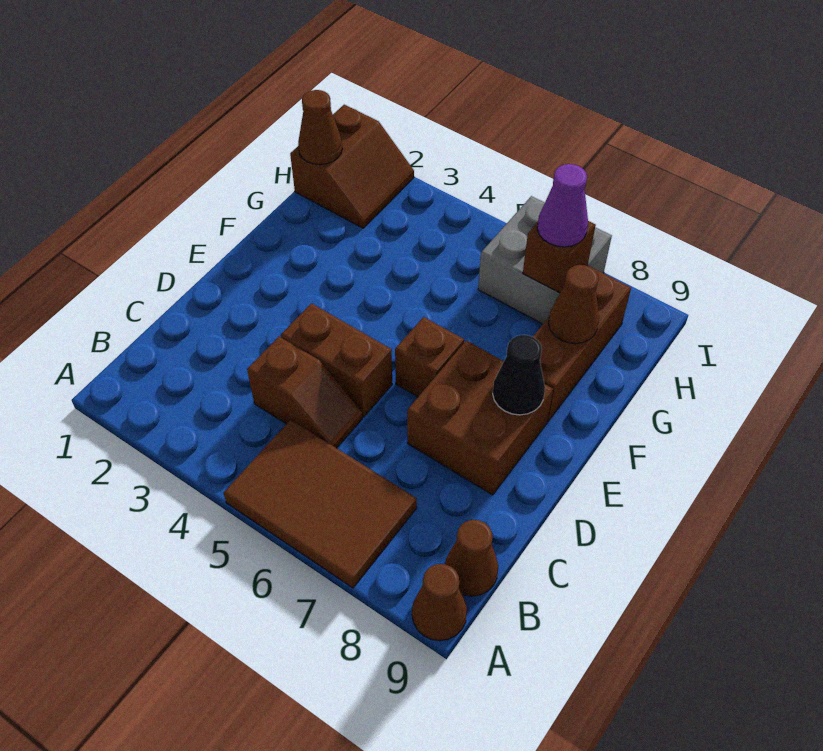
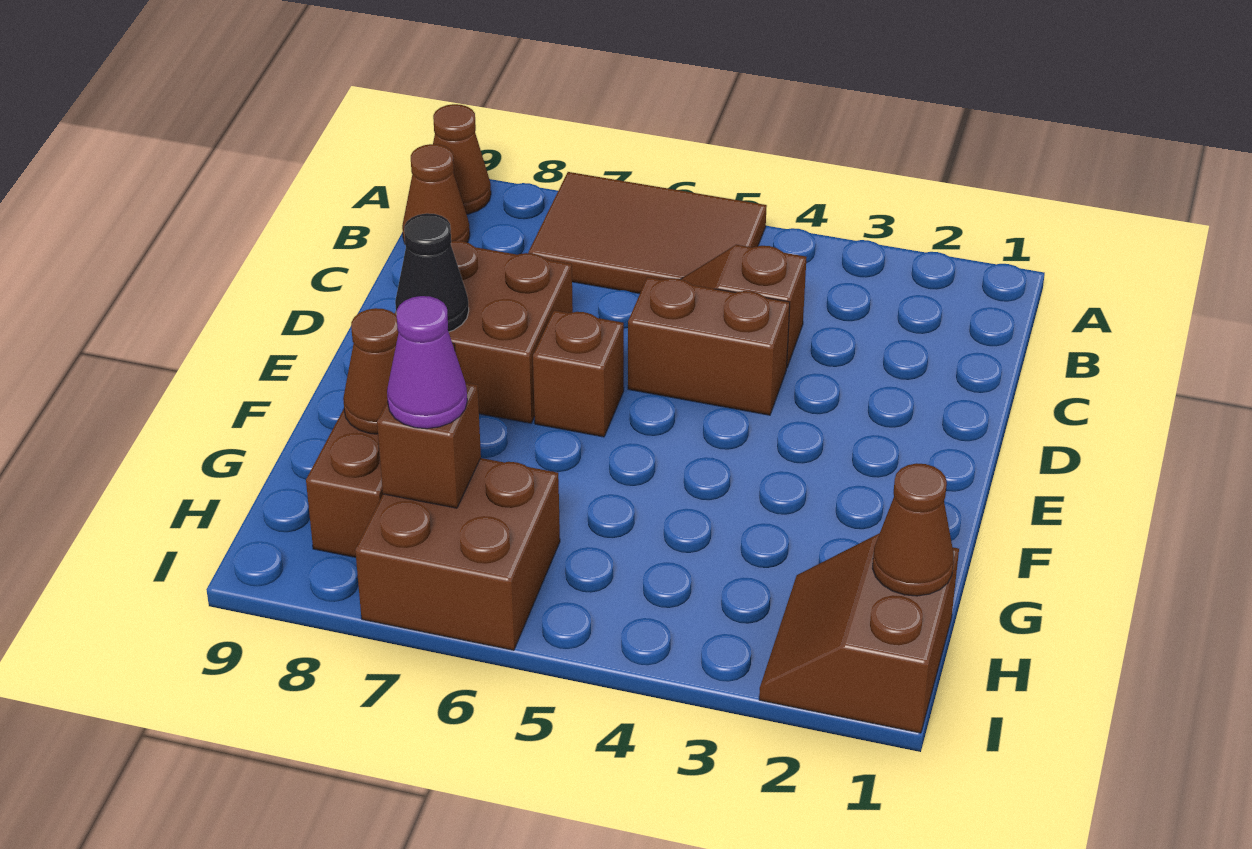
grey brick H6:I7 level 1 -> brown brick H6:I7 level 1

